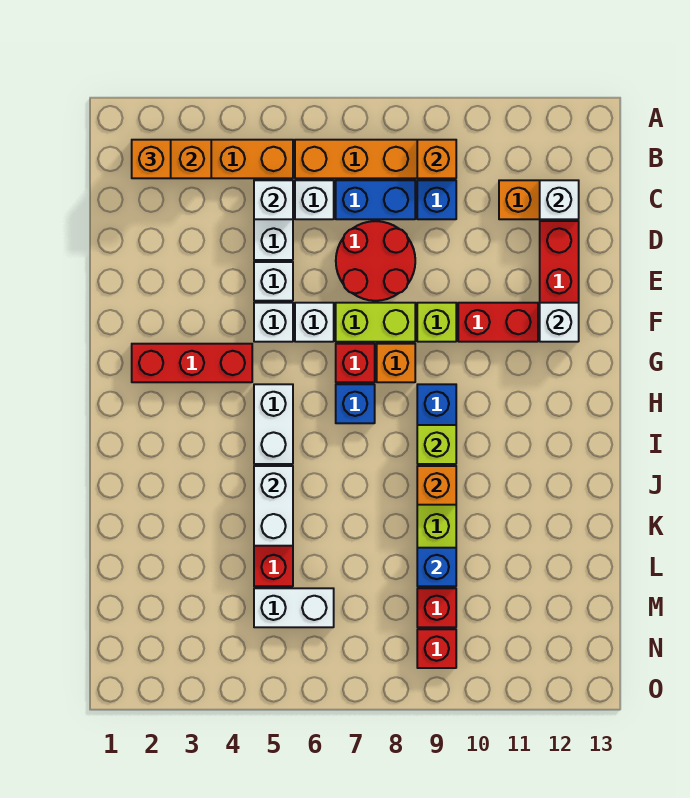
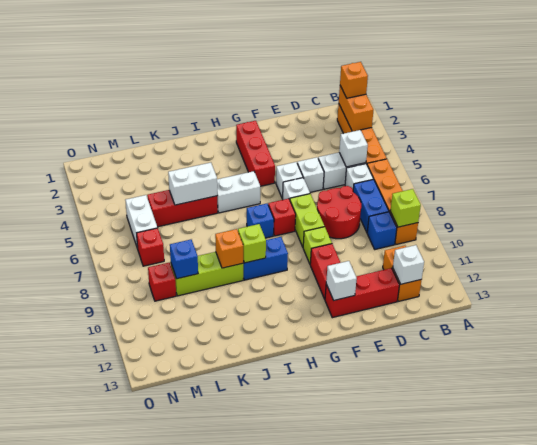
orange brick B9 level 2 -> lime brick B9 level 2
orange brick G8 level 1 -> none
red brick N9 level 1 -> red brick M7 level 1

